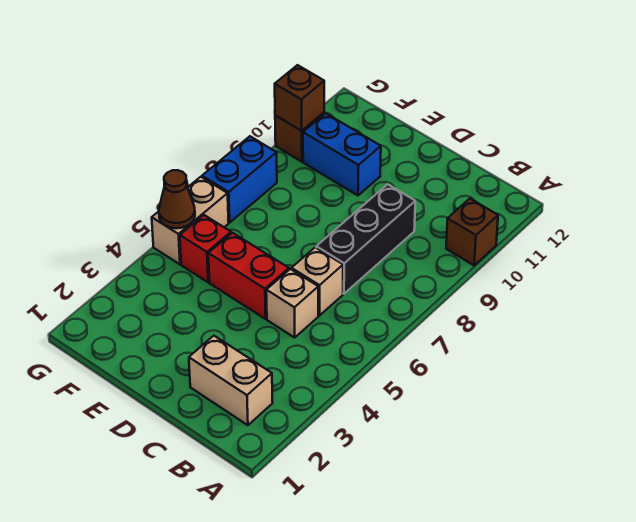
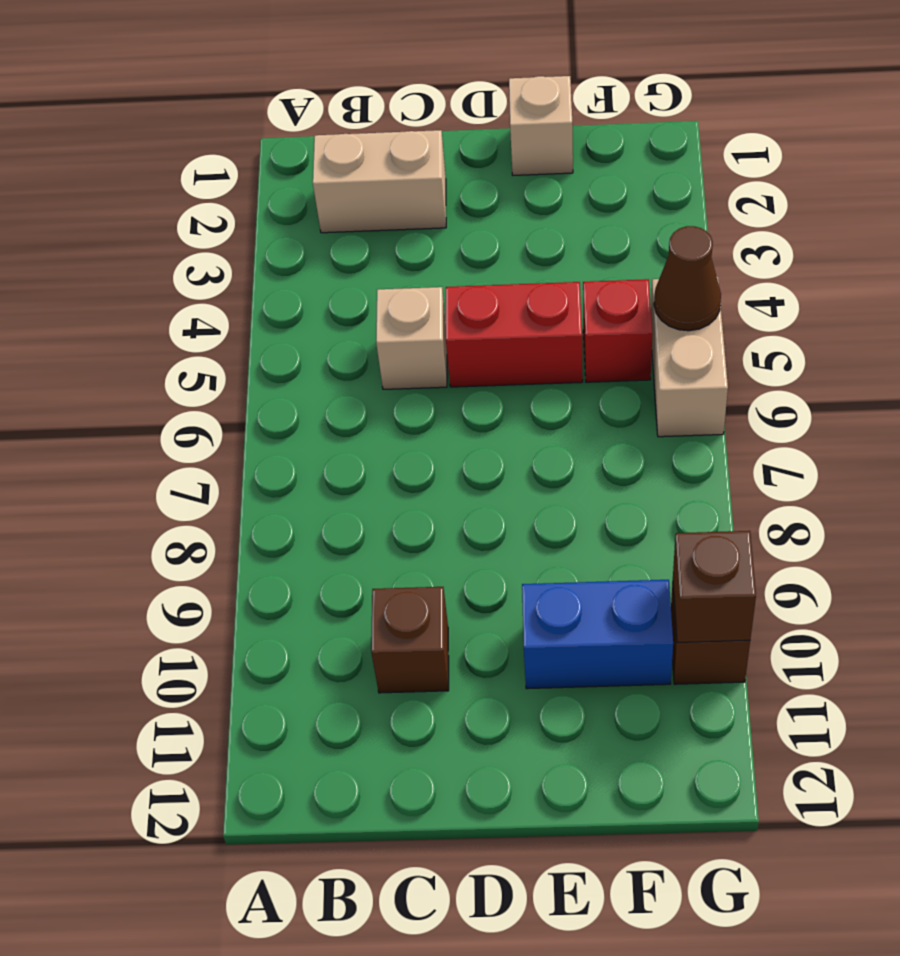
brown brick A10 level 1 -> brown brick C10 level 1
tan brick C6 level 1 -> tan brick E1 level 1
black brick C7:C9 level 1 -> none
blue brick G7:G8 level 1 -> none

